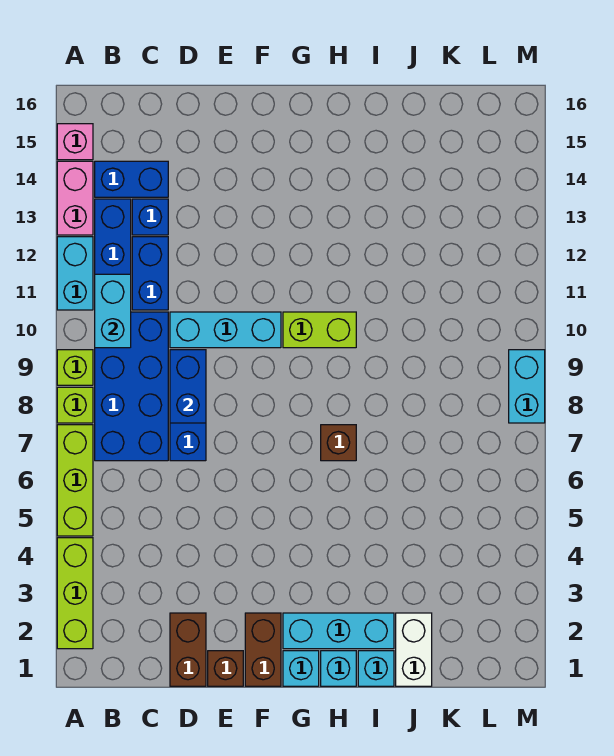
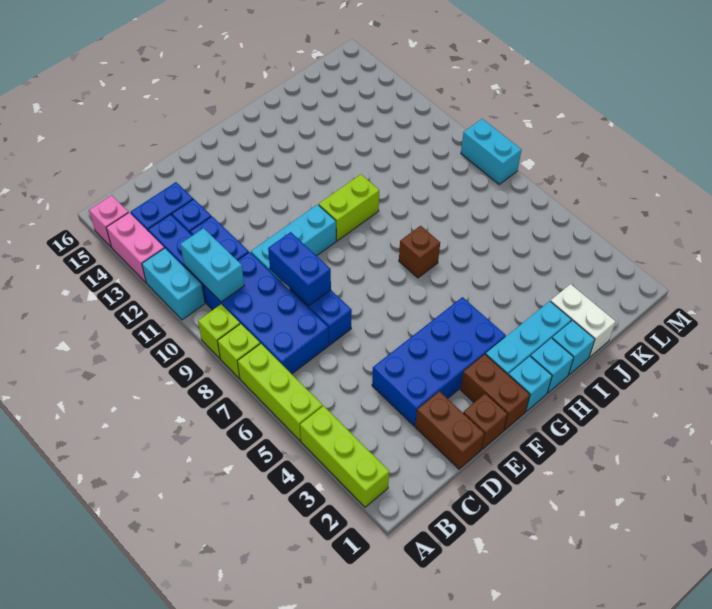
none -> blue brick D3:G4 level 1

